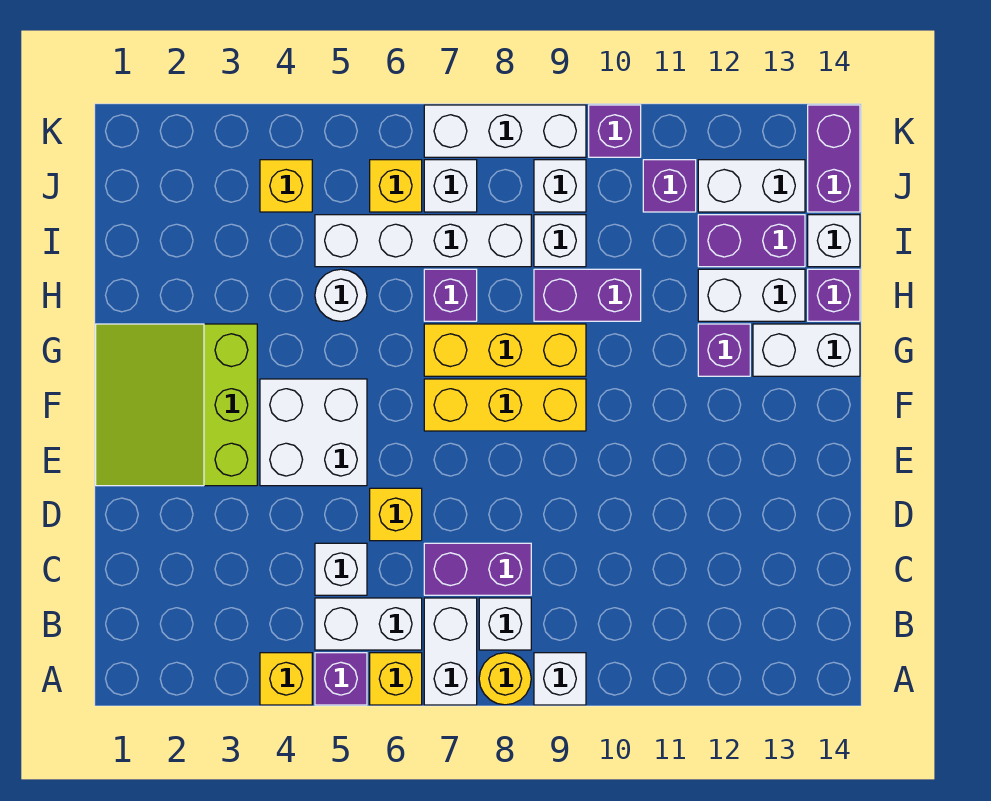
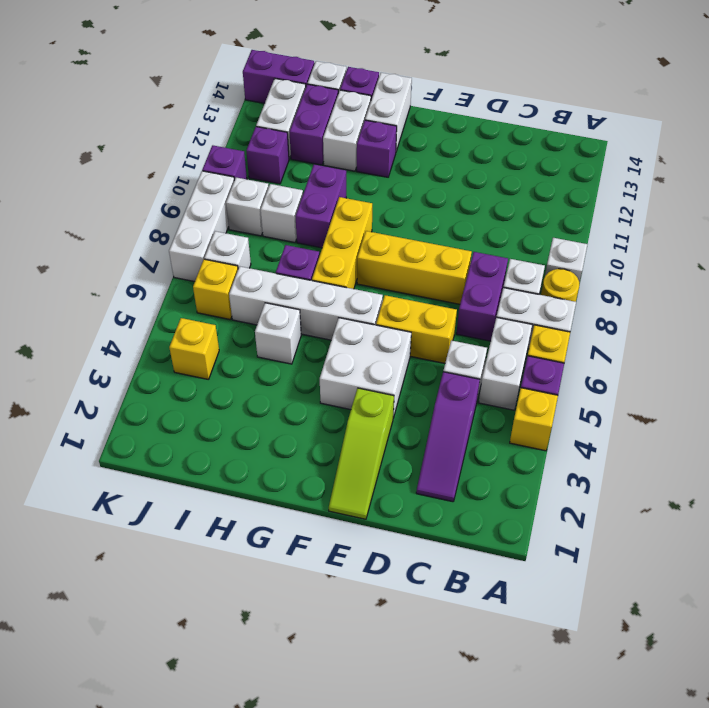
none -> purple slope C2:C4 level 1 top 4
yellow brick D6 level 1 -> yellow brick D6:E6 level 1
lime slope E1:G3 level 1 top 3 -> lime slope E1:E3 level 1 top 3
yellow brick F7:F9 level 1 -> yellow brick D8:F8 level 1
white round brick H5 level 1 -> white brick H5 level 1
white brick I5:I8 level 1 -> white brick F6:I6 level 1

